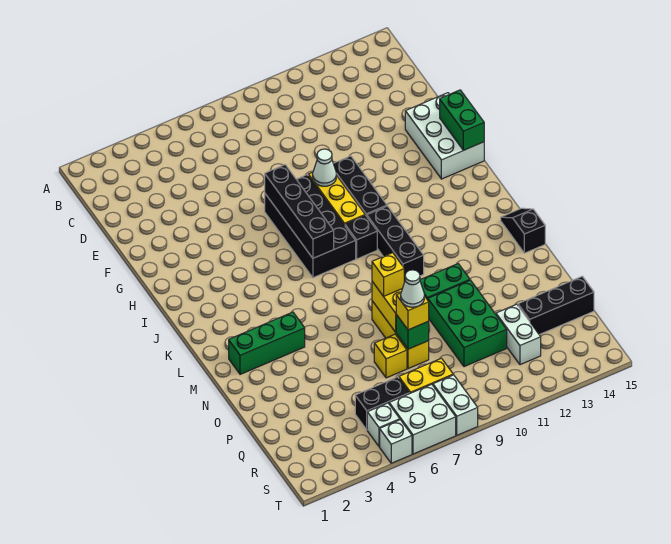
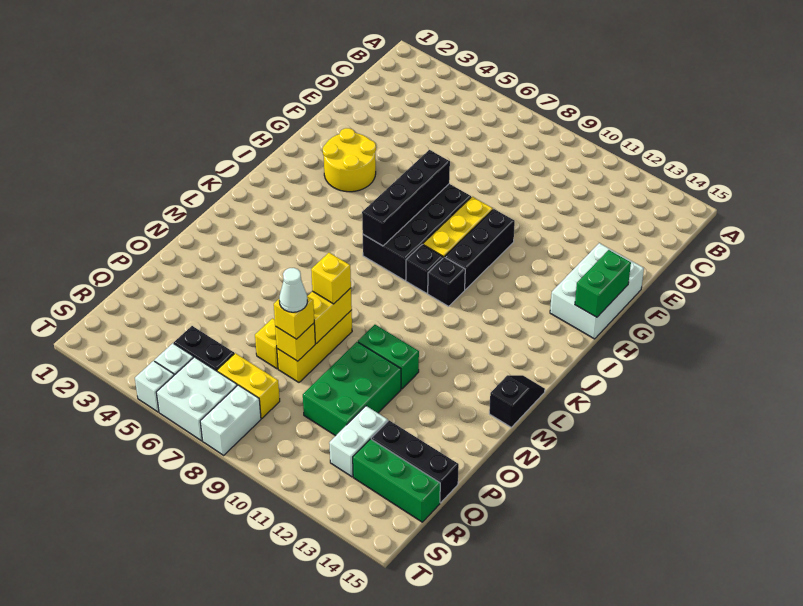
none -> yellow round brick G3:H4 level 1
white cone G9 level 2 -> none
black brick J10:L10 level 1 -> black brick J10 level 1
green brick M2:M4 level 1 -> green brick R13:R15 level 1
green brick P8 level 2 -> yellow brick P8 level 2

